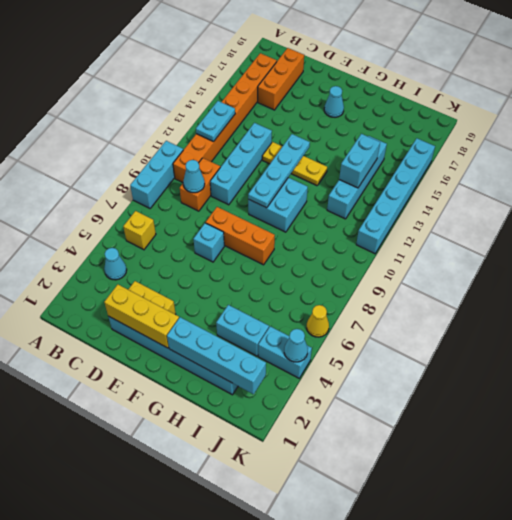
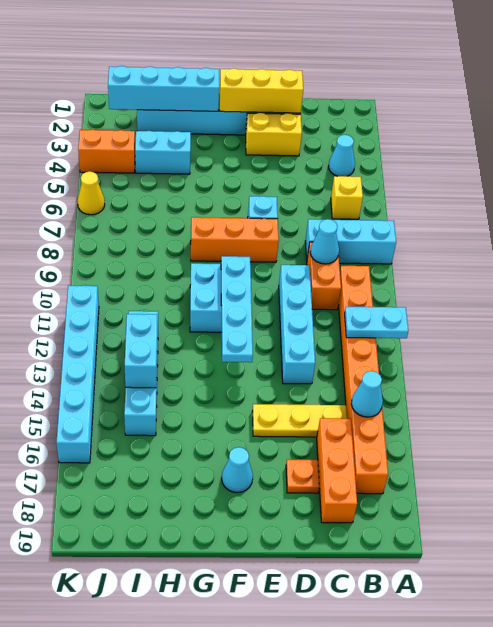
cyan brick A8:A10 level 1 -> cyan brick A8:C8 level 1
cyan plate B12:B13 level 2 -> cyan plate A12:B12 level 2
none -> orange plate D17 level 1
yellow plate E13:G13 level 1 -> yellow plate C15:E15 level 1
cyan brick J4:K4 level 1 -> orange brick J4:K4 level 1
cyan cone K4 level 2 -> cyan cone B15 level 2

